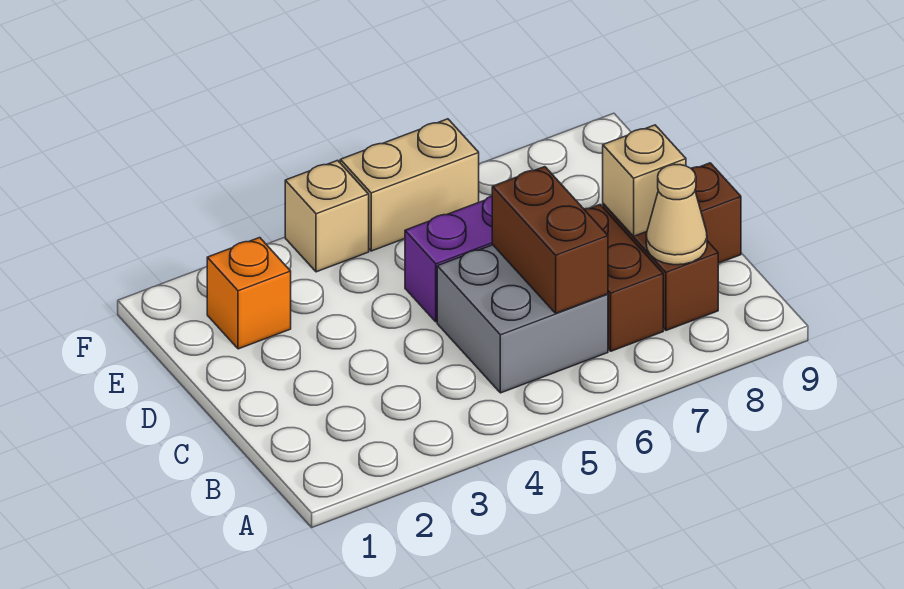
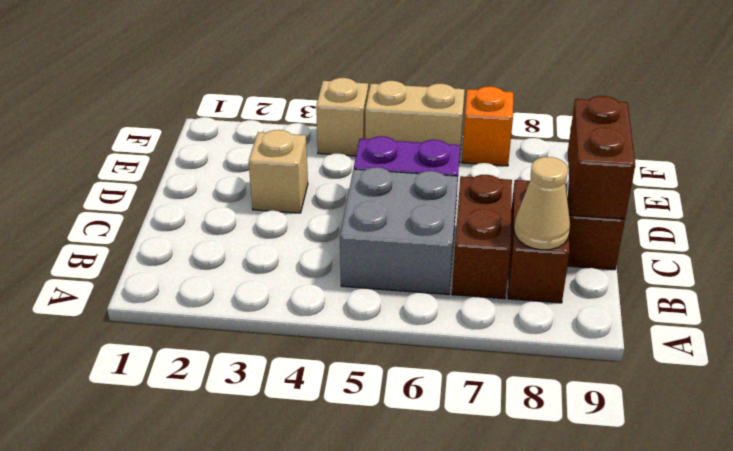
brown brick B6:C6 level 2 -> brown brick C9:D9 level 2
tan brick C8 level 2 -> tan brick D3 level 1
orange brick E2 level 1 -> orange brick F7 level 1

